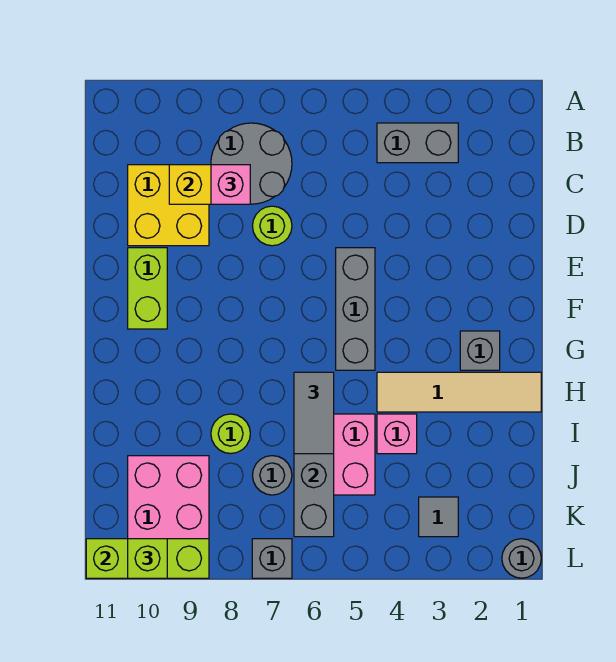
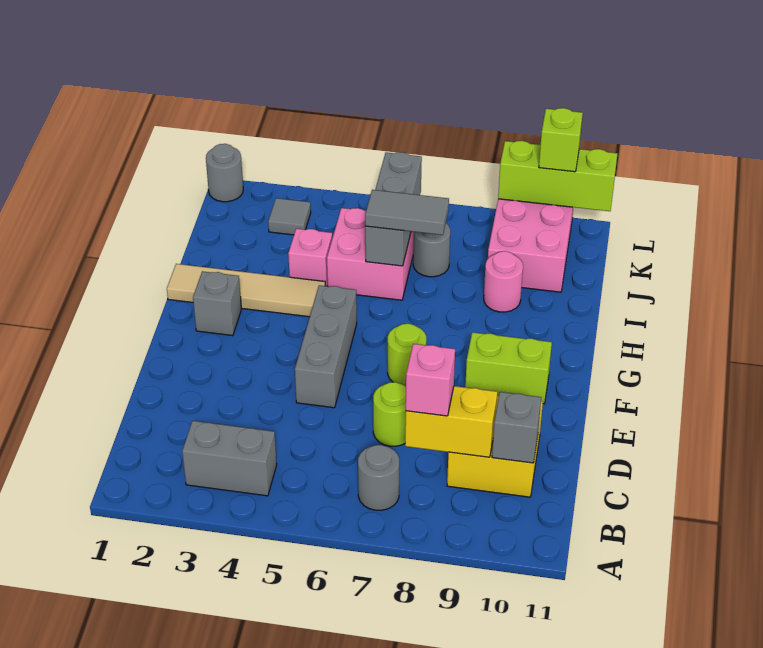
grey round brick B7:C8 level 1 -> grey round brick B7 level 1
lime brick E10:F10 level 1 -> lime brick F9:F10 level 1
grey tile H6:I6 level 3 -> grey tile I6:I7 level 3
lime round brick I8 level 1 -> lime round brick F7 level 1
none -> pink round brick I9 level 1
grey brick L7 level 1 -> grey brick C10 level 2

